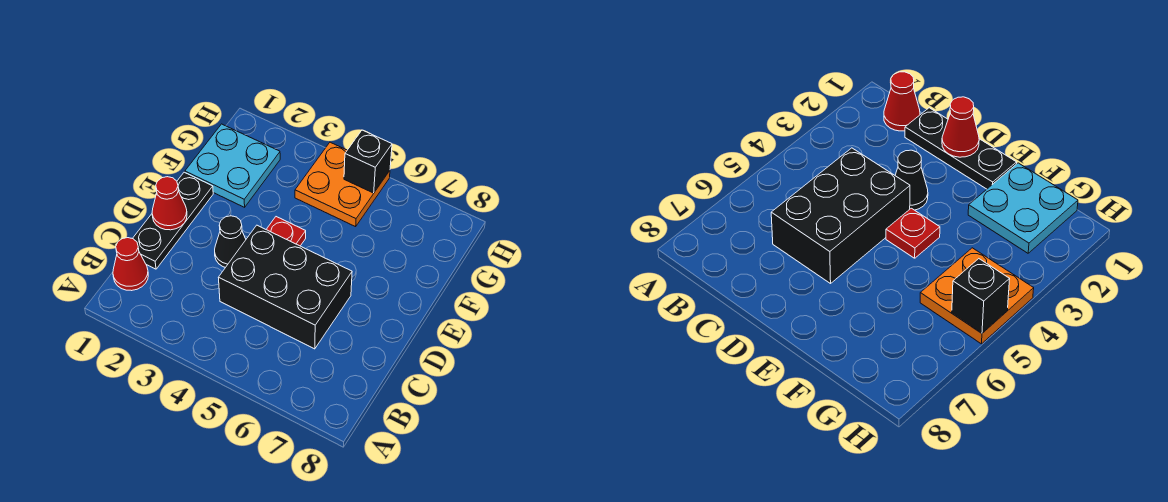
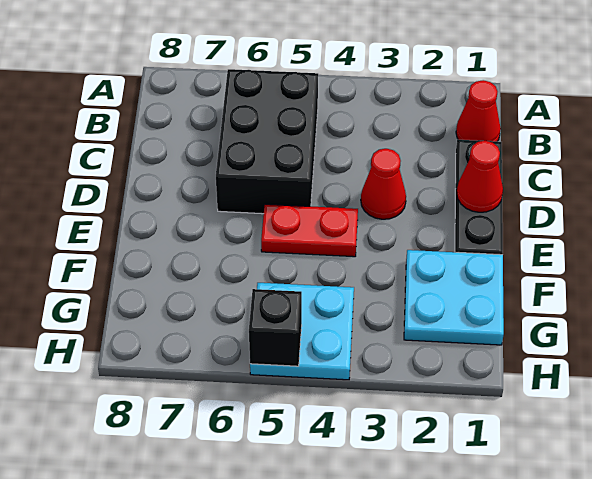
black brick C4:D6 level 1 -> black brick B5:D6 level 1
black cone D3 level 1 -> red cone D3 level 1
red plate E4 level 1 -> red plate E4:E5 level 1
orange plate G4:H5 level 1 -> cyan plate G4:H5 level 1

